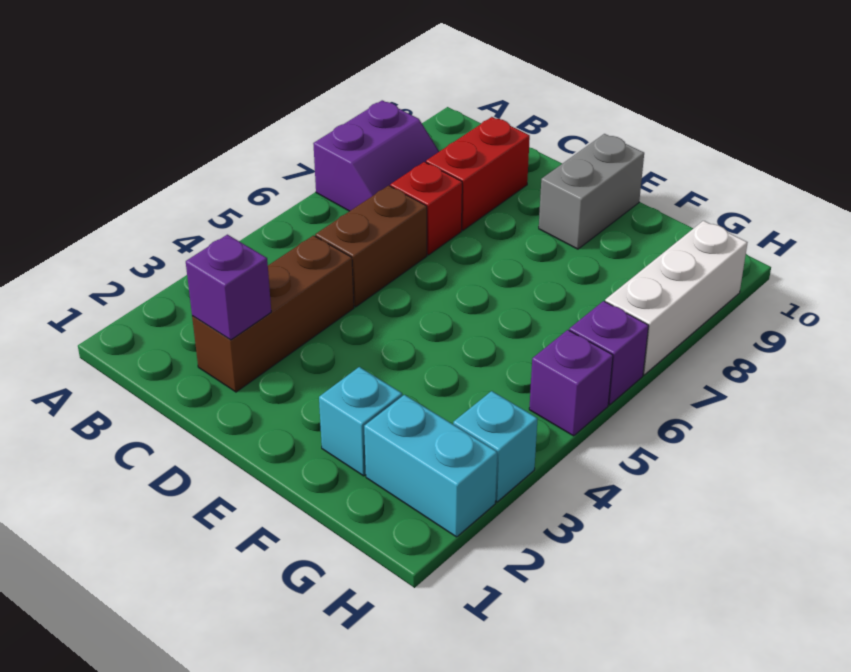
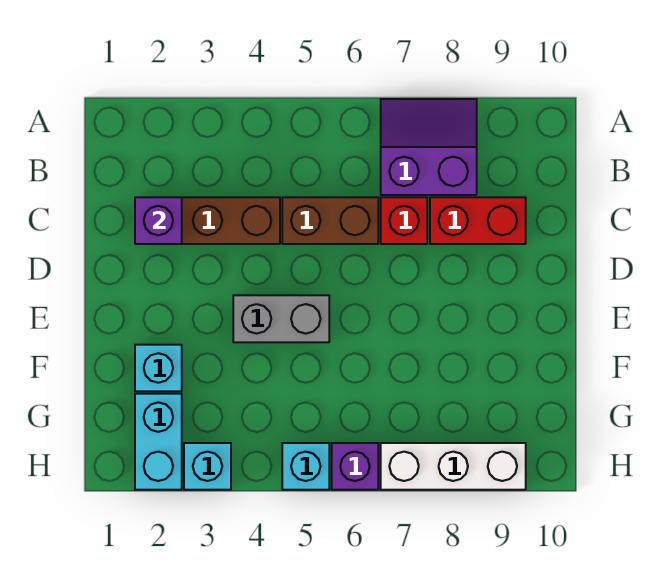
purple slope A7:B8 level 1 top A -> purple slope A7:B8 level 1 top B
grey brick E9:E10 level 1 -> grey brick E4:E5 level 1
purple brick H5 level 1 -> cyan brick H5 level 1

